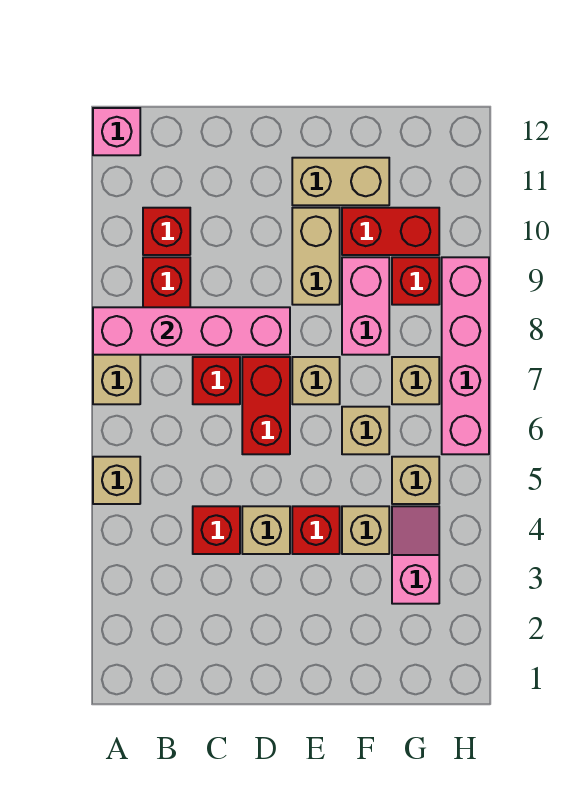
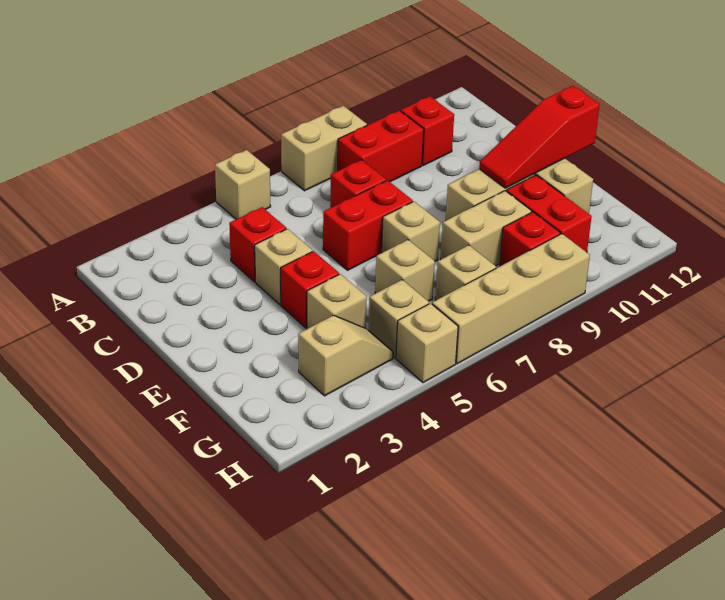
pink brick A8:D8 level 2 -> none
pink brick A12 level 1 -> none
none -> red slope E10:E12 level 2 top 12
pink brick F8:F9 level 1 -> tan brick F8:F9 level 1
pink slope G3:G4 level 1 top 3 -> tan slope G3:G4 level 1 top 3
none -> tan brick H5 level 1
pink brick H6:H9 level 1 -> tan brick H6:H9 level 1

